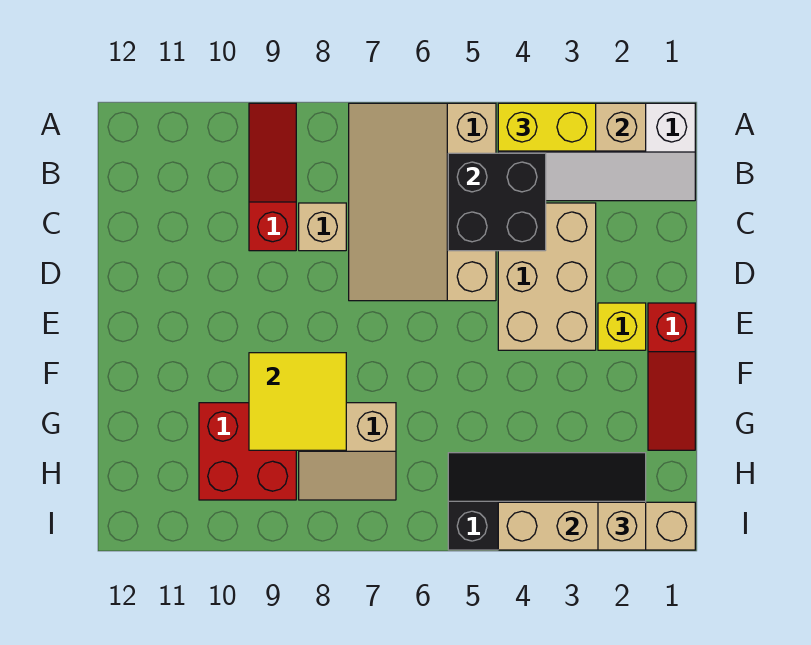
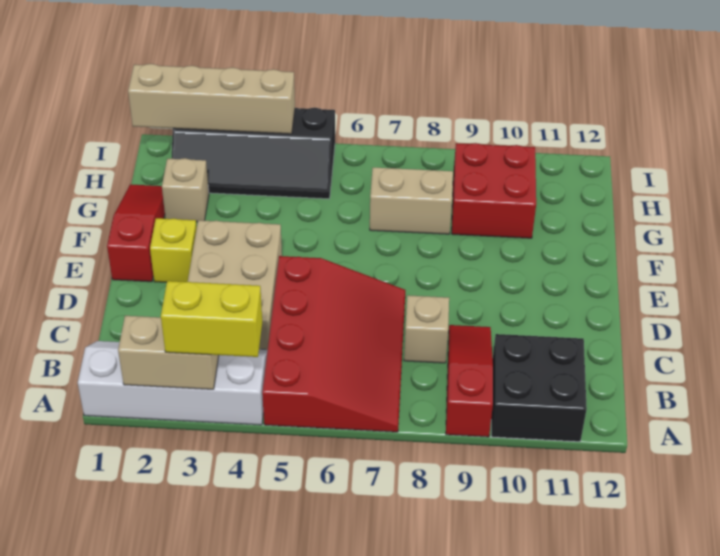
tan slope A5:D7 level 1 top 5 -> red slope A5:D7 level 1 top 5
red slope A9:C9 level 1 top C -> red slope A9:C9 level 1 top A
black brick B4:C5 level 2 -> black brick A10:B11 level 1
yellow tile F8:G9 level 2 -> none
tan brick I2 level 3 -> tan brick G2 level 1

